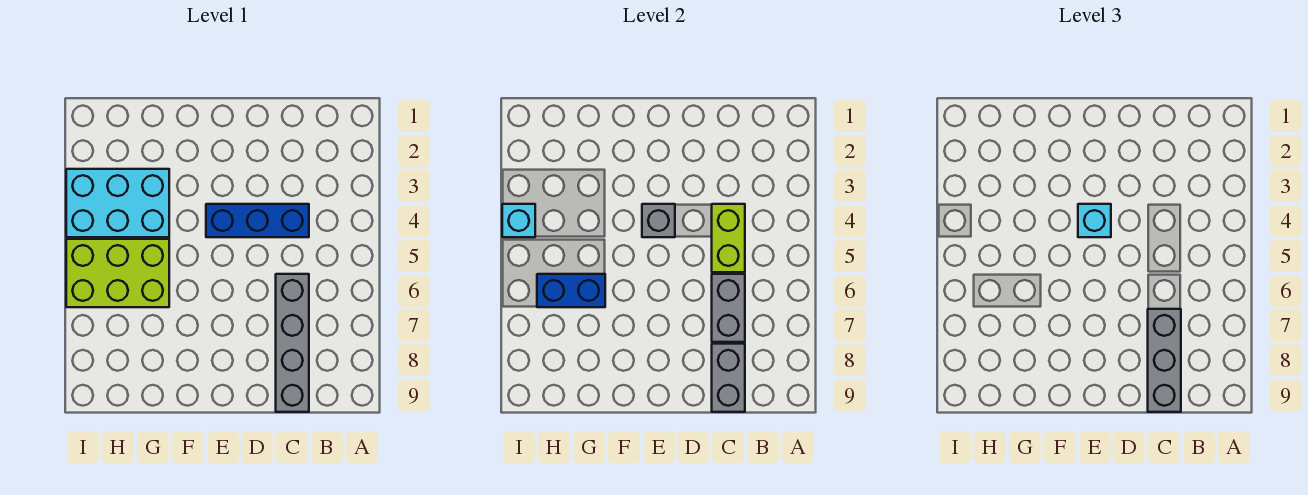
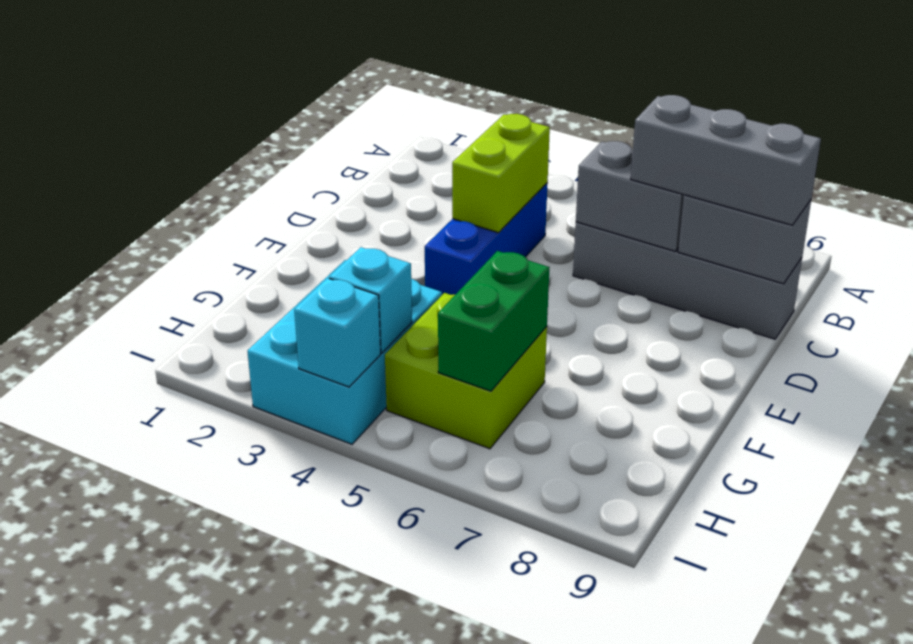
lime brick C4:C5 level 2 -> lime brick C4:D4 level 2
grey brick E4 level 2 -> none
cyan brick E4 level 3 -> cyan brick H4 level 2
lime brick G5:I6 level 1 -> lime brick G5:H6 level 1
blue brick G6:H6 level 2 -> green brick G6:H6 level 2

